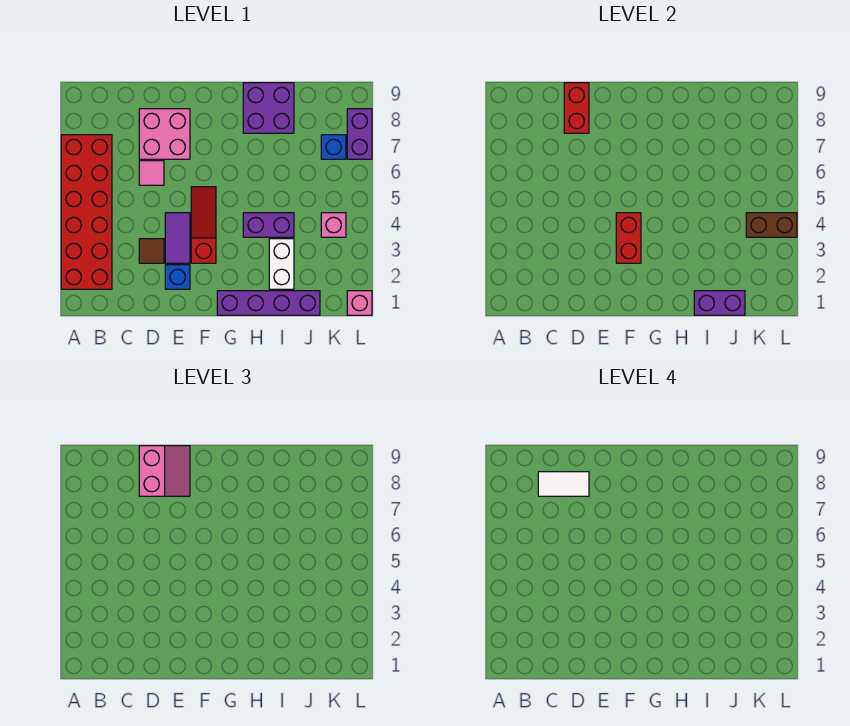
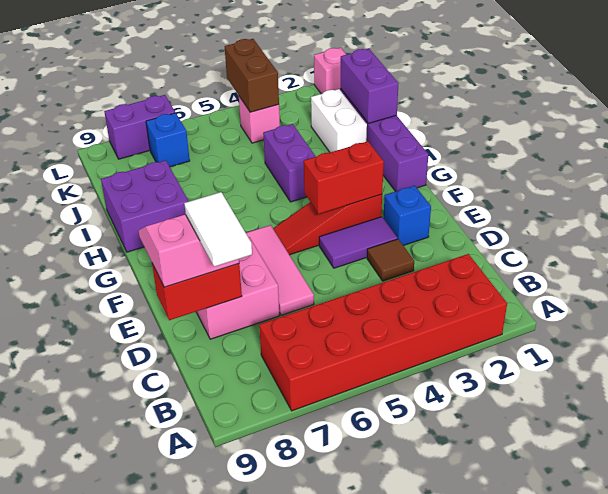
pink tile D6 level 1 -> pink tile D6:F6 level 1
white brick I2:I3 level 1 -> white brick I2:J2 level 1

